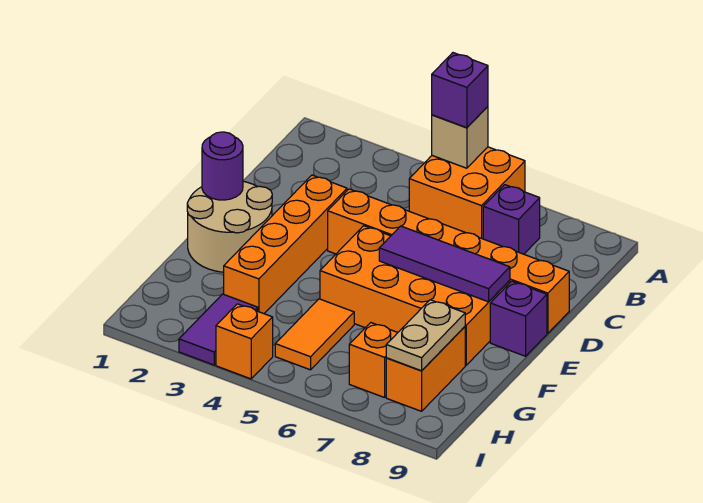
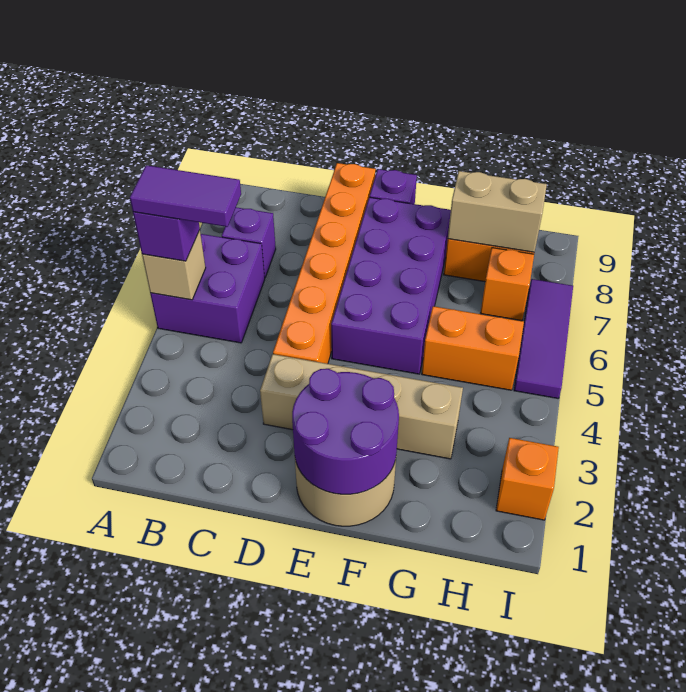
orange brick A5:B6 level 1 -> purple brick A5:B6 level 1
orange brick D3:G3 level 1 -> tan brick D3:G3 level 1
purple round brick E1 level 2 -> purple round brick E1:F2 level 2
orange brick E5:F8 level 1 -> purple brick E5:F8 level 1
purple tile E6:E8 level 2 -> purple tile I5:I7 level 1
orange tile G5:H5 level 1 -> orange brick G5:H5 level 1
tan plate G8:H8 level 2 -> tan brick G8:H8 level 2
purple tile H3:I3 level 1 -> purple tile A5:B5 level 4
orange brick I4 level 1 -> orange brick I2 level 1

